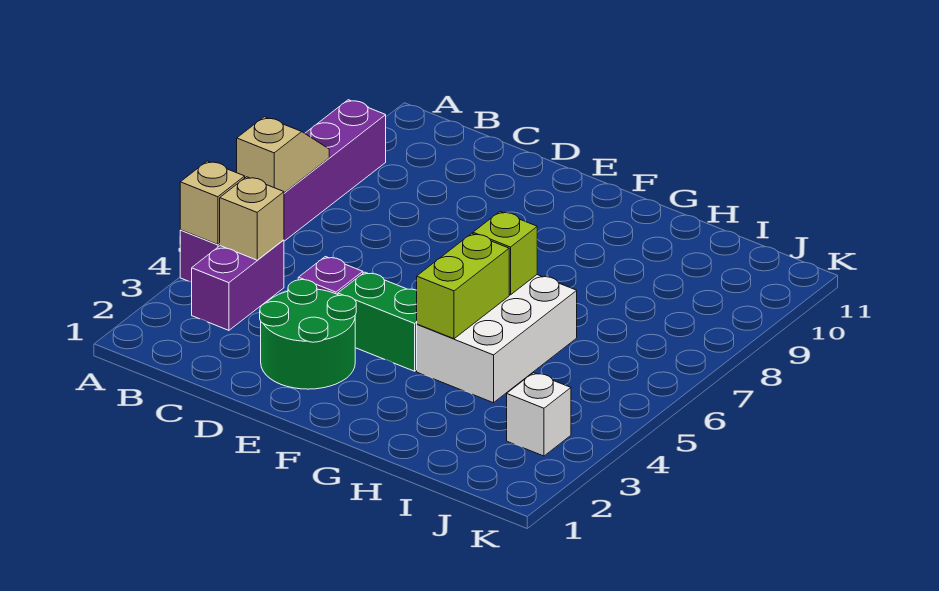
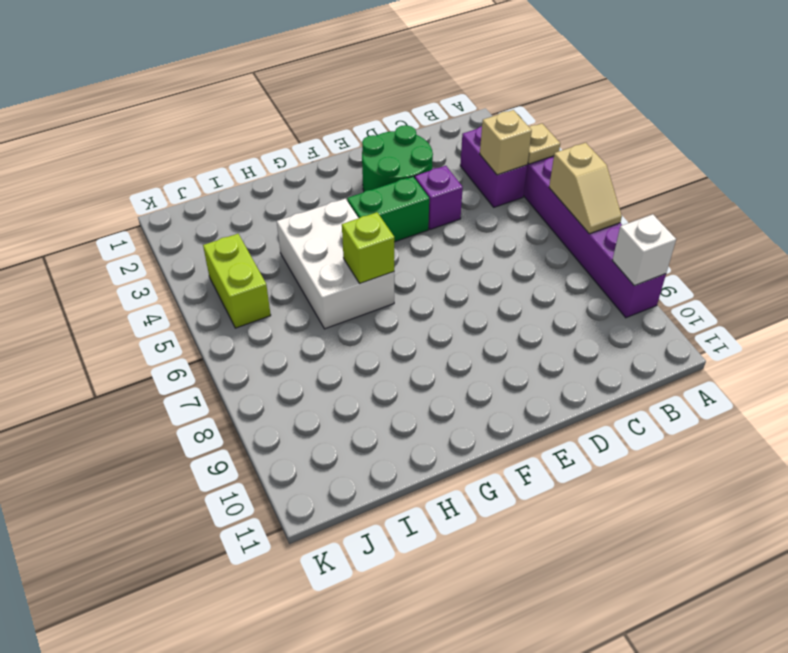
tan brick A4 level 2 -> tan plate A4 level 2
lime brick G4:G5 level 2 -> lime brick J4:J5 level 1
white brick J3 level 1 -> white brick A9 level 2

